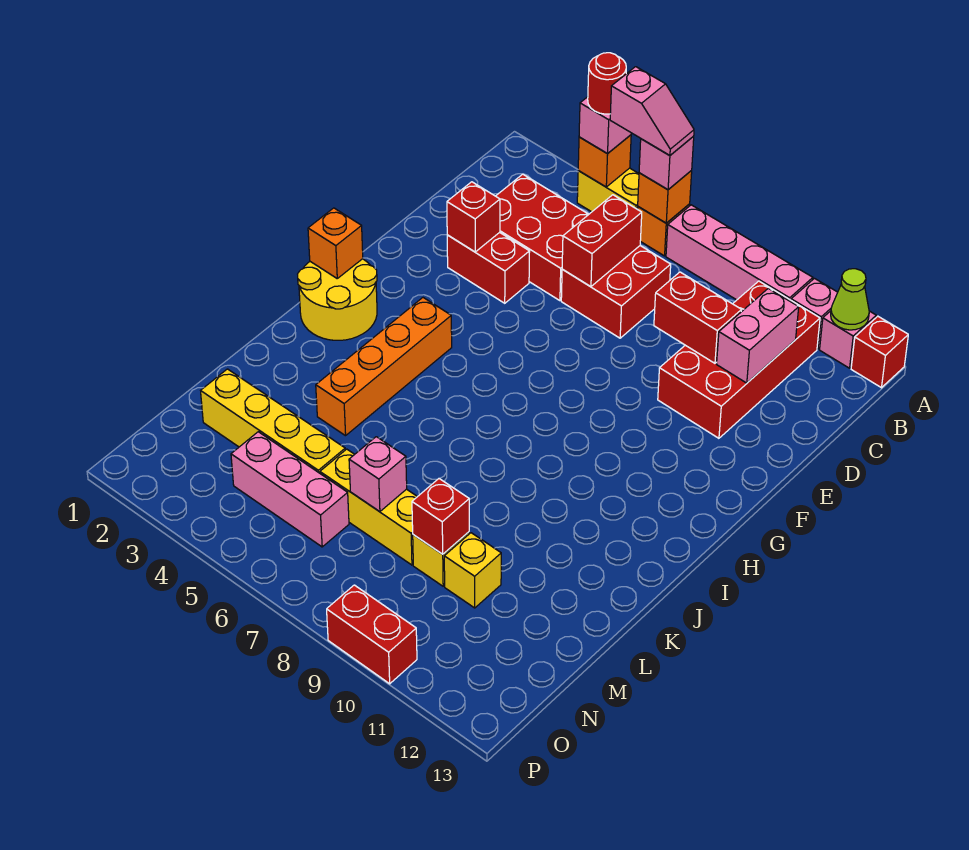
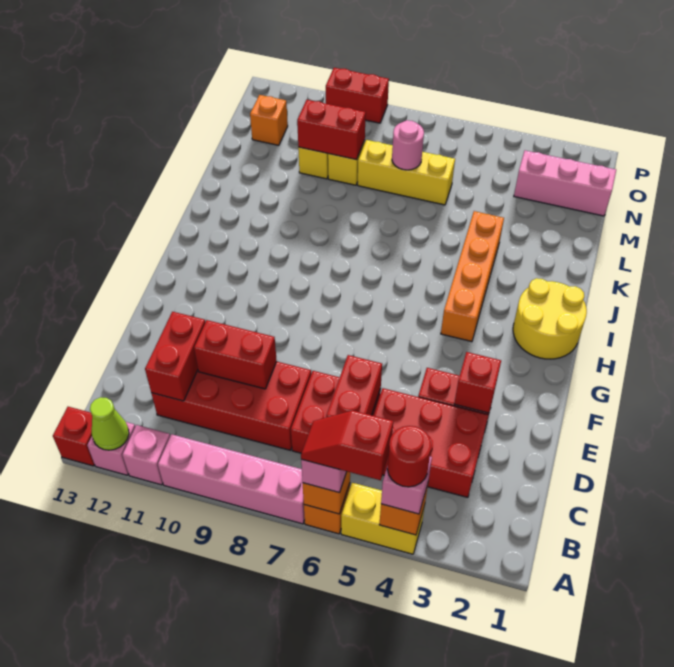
pink slope A5:A6 level 4 top 5 -> red slope A5:A6 level 4 top 5
red brick B10:E11 level 1 -> red brick C8:D11 level 1
pink brick C11:D11 level 2 -> red brick C11:D11 level 2
orange brick H1 level 2 -> orange brick N12 level 1
yellow brick M2:M5 level 1 -> none
pink brick M7 level 2 -> pink round brick M7 level 2
red brick M9 level 2 -> red brick M9:M10 level 2
pink brick N4:N6 level 1 -> pink brick N1:N3 level 1

